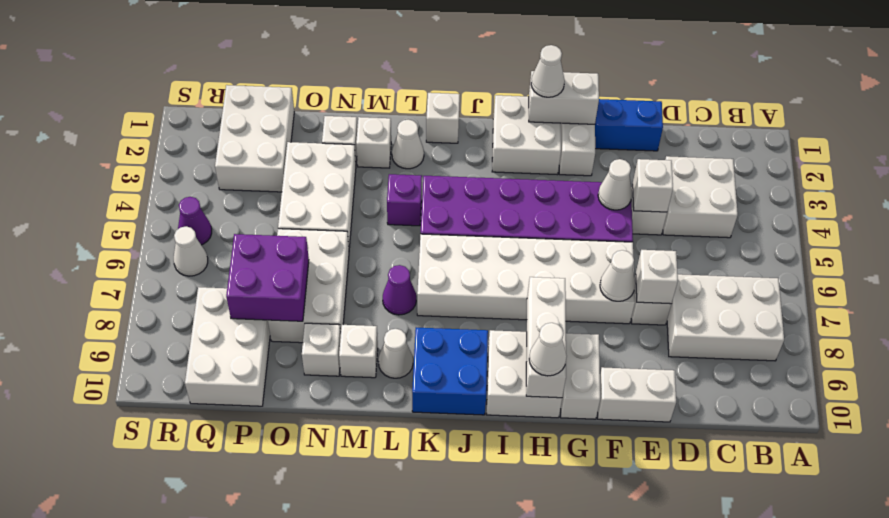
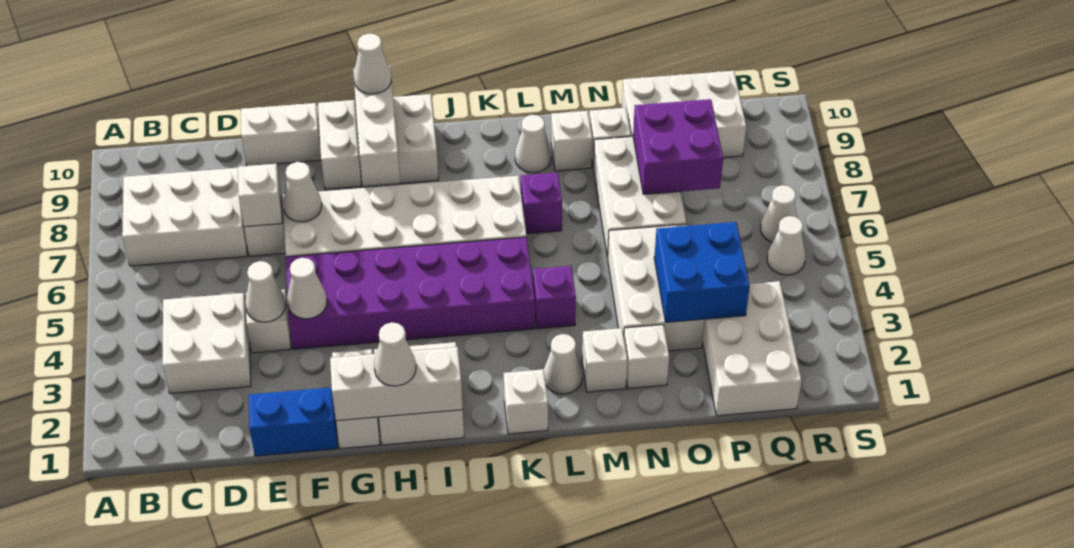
white brick E4 level 2 -> white cone E4 level 2
white brick G1:H1 level 2 -> white brick G1:I1 level 2
blue brick J9:K10 level 1 -> blue brick O3:P4 level 2
purple cone L7 level 1 -> purple brick L7 level 1
white brick P8:Q10 level 1 -> white brick O9:Q10 level 1
purple cone R5 level 1 -> white cone R5 level 1

